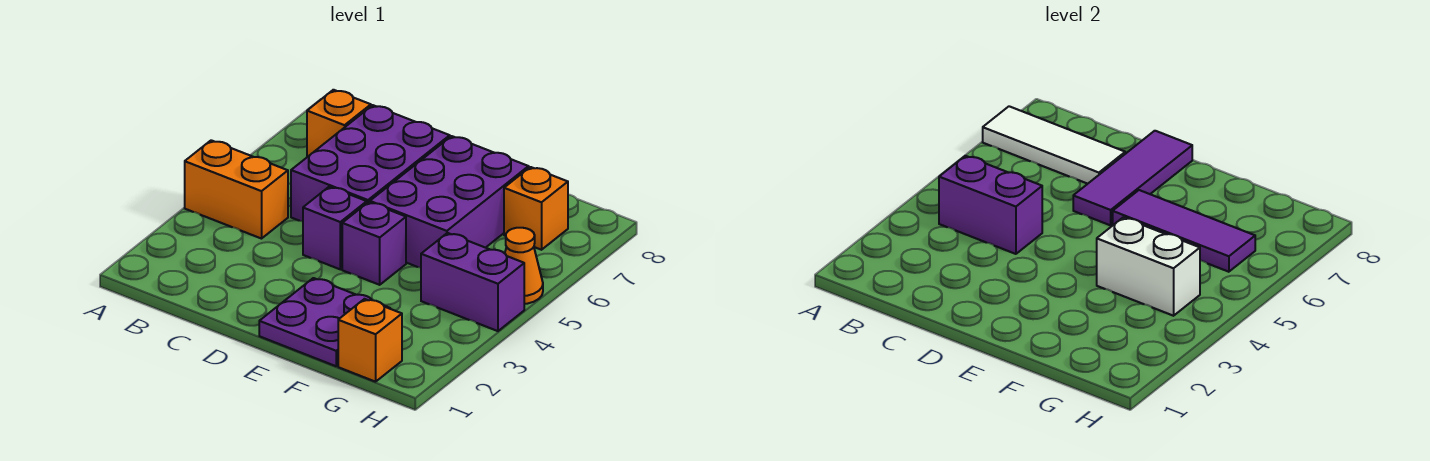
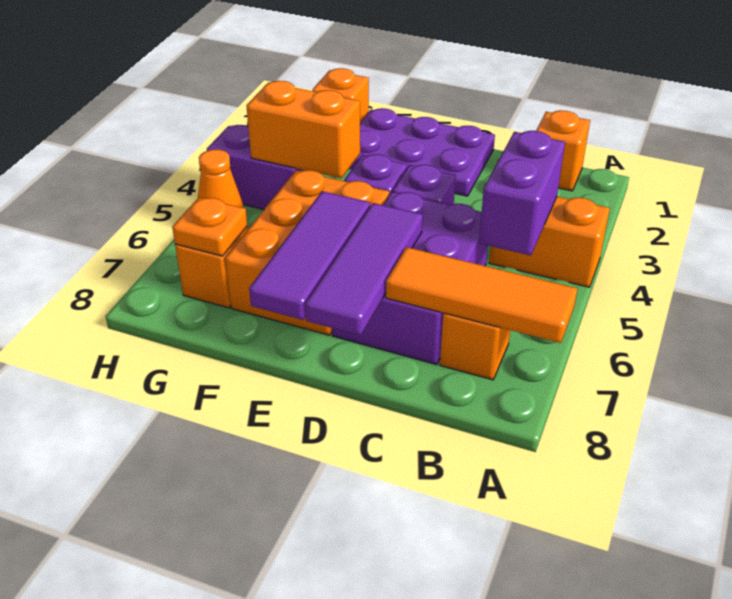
white tile A7:C7 level 2 -> orange tile A7:C7 level 2
none -> orange brick B1 level 1
purple brick B4:C4 level 2 -> purple brick B4:B5 level 2
purple plate E1:F2 level 1 -> purple plate D1:F2 level 1
purple brick E5:F7 level 1 -> orange brick E5:F7 level 1
purple tile E6:G6 level 2 -> purple tile E6:E8 level 2
white brick F4:G4 level 2 -> orange brick F4:G4 level 2
none -> orange plate G7 level 2

